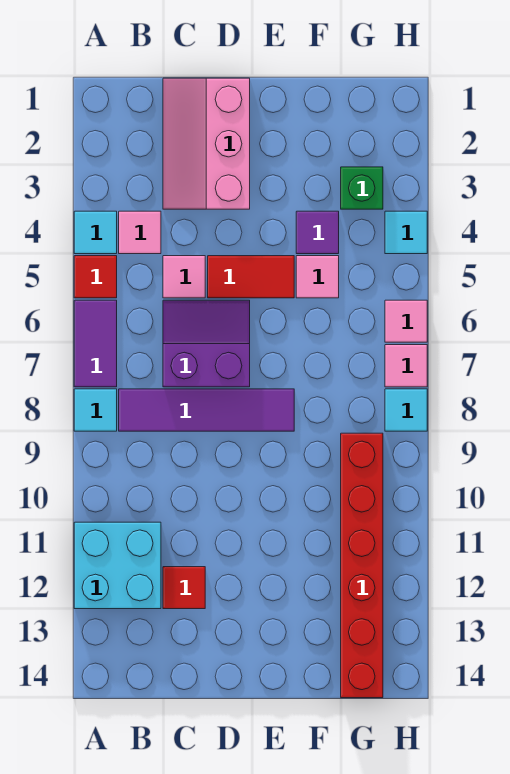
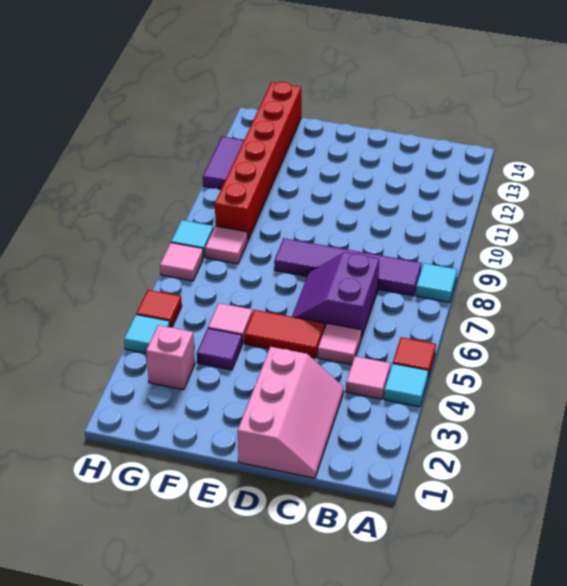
purple tile A6:A7 level 1 -> purple tile H11:H12 level 1
cyan brick A11:B12 level 1 -> none
purple slope C6:D7 level 1 top 7 -> purple slope C6:D7 level 1 top C
red tile C12 level 1 -> red tile H5 level 1
green brick G3 level 1 -> pink brick G3 level 1
pink tile H6 level 1 -> pink tile G8 level 1

